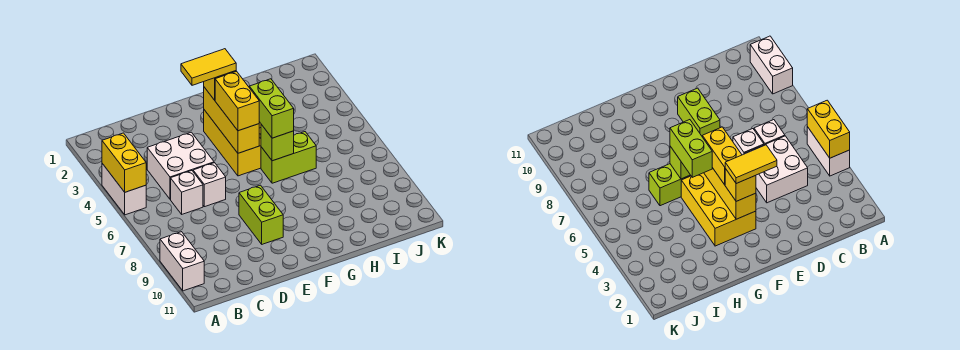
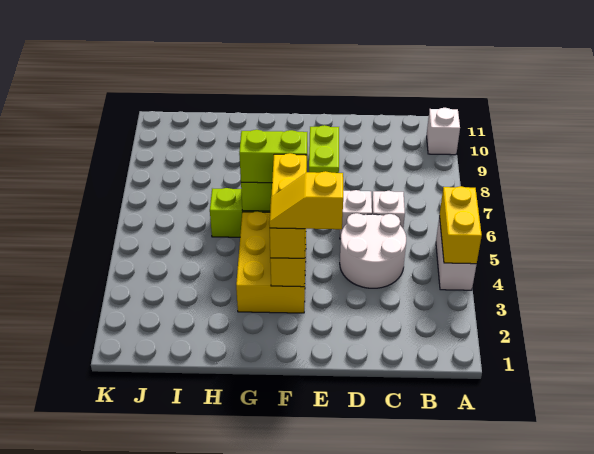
white brick A9:A10 level 1 -> white brick A10 level 1
white brick C4:D5 level 1 -> white round brick C4:D5 level 1
yellow tile E3:F3 level 4 -> yellow slope E3:F3 level 4 top E
lime brick G5:G6 level 3 -> lime brick F6:G6 level 3

